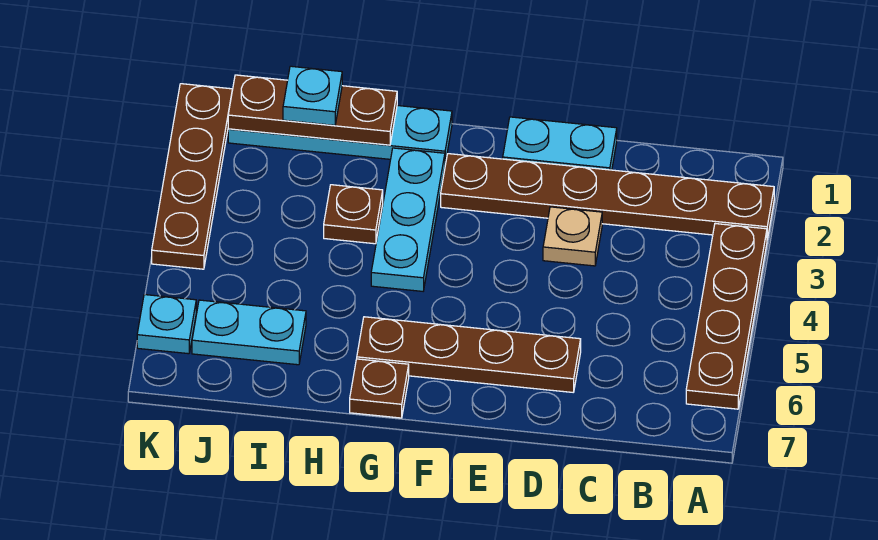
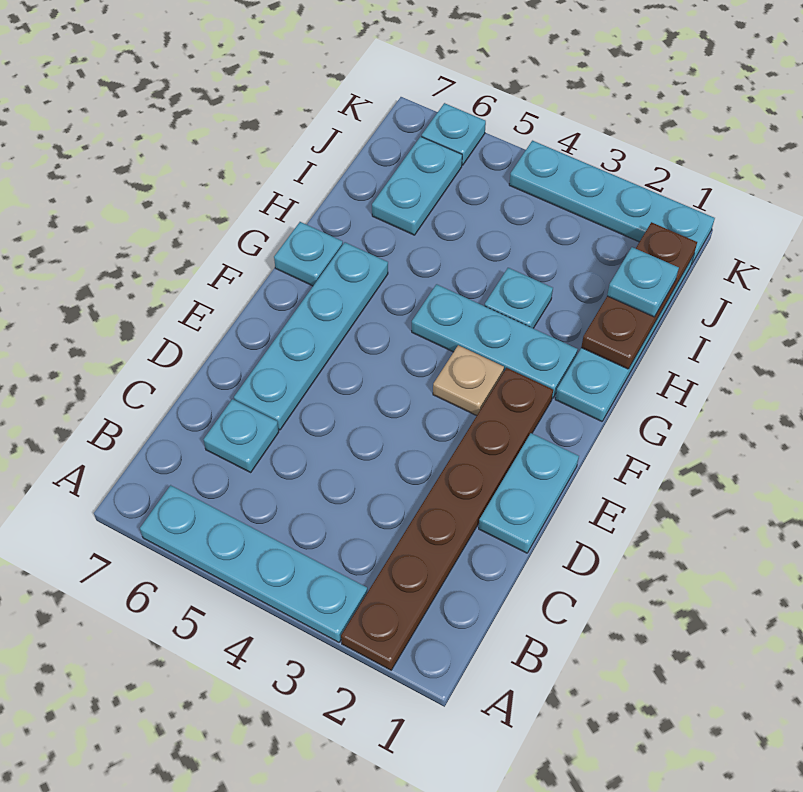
brown plate A3:A6 level 1 -> cyan plate A3:A6 level 1
none -> cyan plate C6 level 1
tan plate D3 level 1 -> tan plate F3 level 1
brown plate D6:G6 level 1 -> cyan plate D6:G6 level 1
brown plate G7 level 1 -> cyan plate G7 level 1
brown plate H3 level 1 -> cyan plate H3 level 1
brown plate K1:K4 level 1 -> cyan plate K1:K4 level 1

